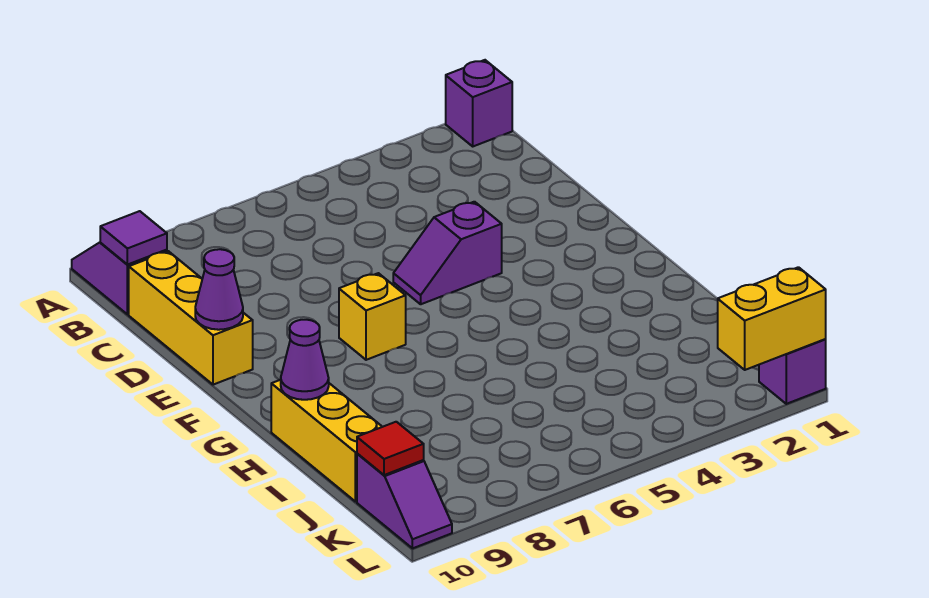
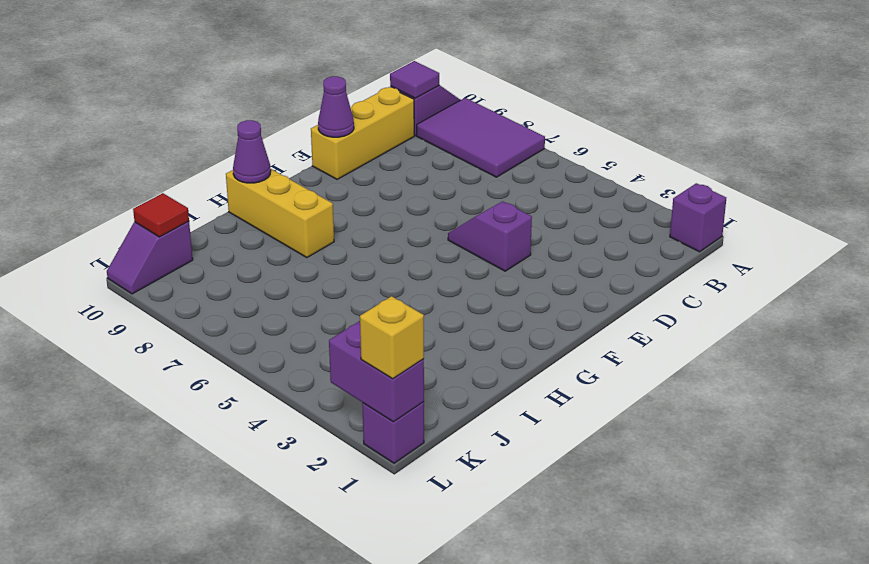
none -> purple tile A7:B9 level 1
yellow brick F7 level 1 -> yellow brick L1 level 3
yellow brick H10:J10 level 1 -> yellow brick H8:H10 level 1
yellow brick L1:L2 level 2 -> purple brick L1:L2 level 2

